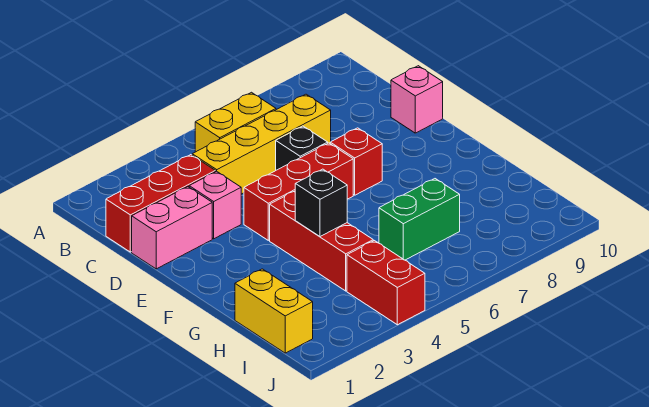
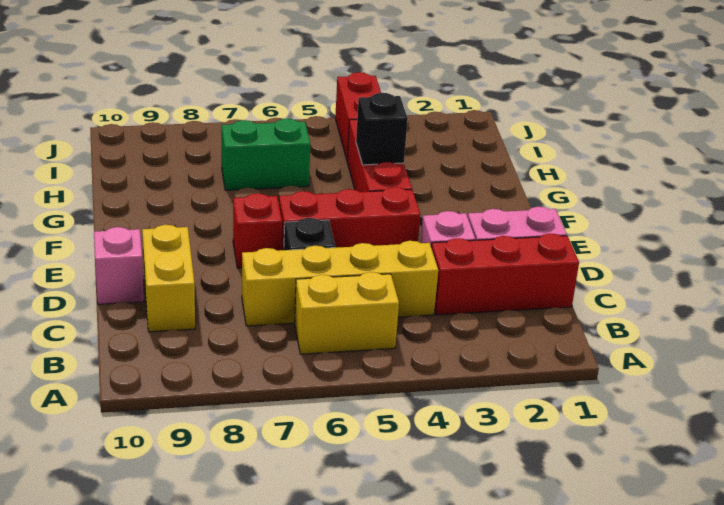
yellow brick H1:I1 level 1 -> yellow brick C9:D9 level 1

